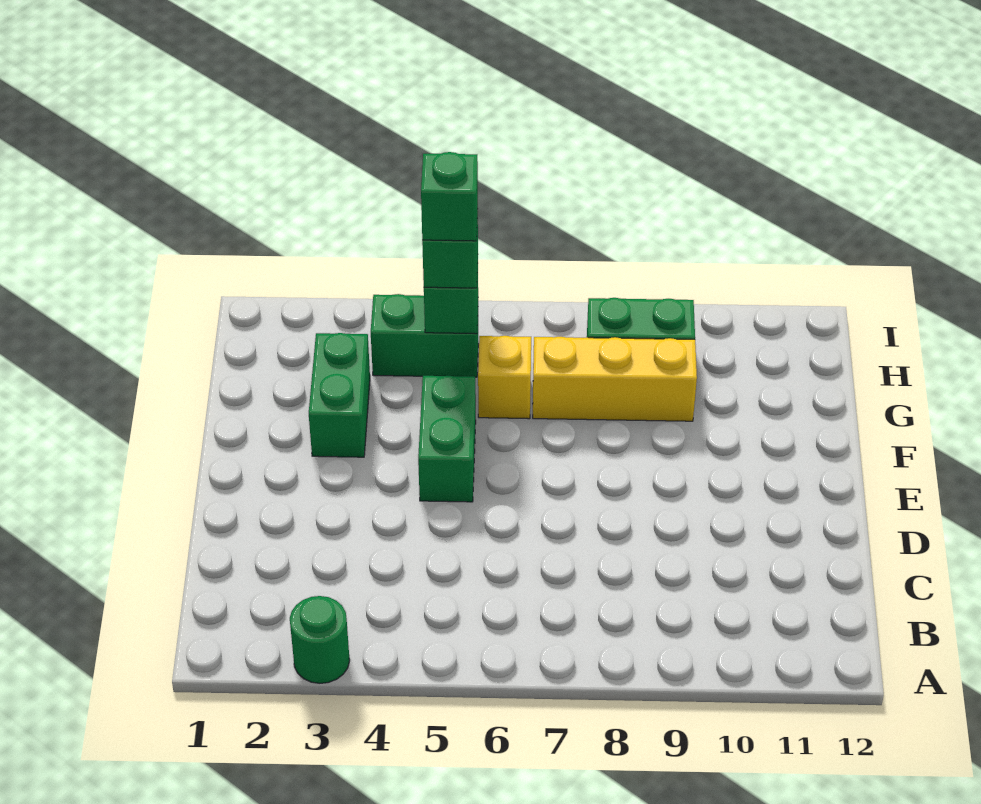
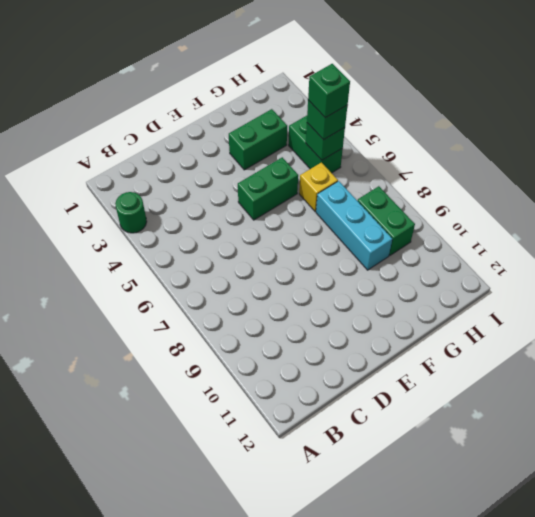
yellow brick G7:G9 level 1 -> cyan brick G7:G9 level 1

